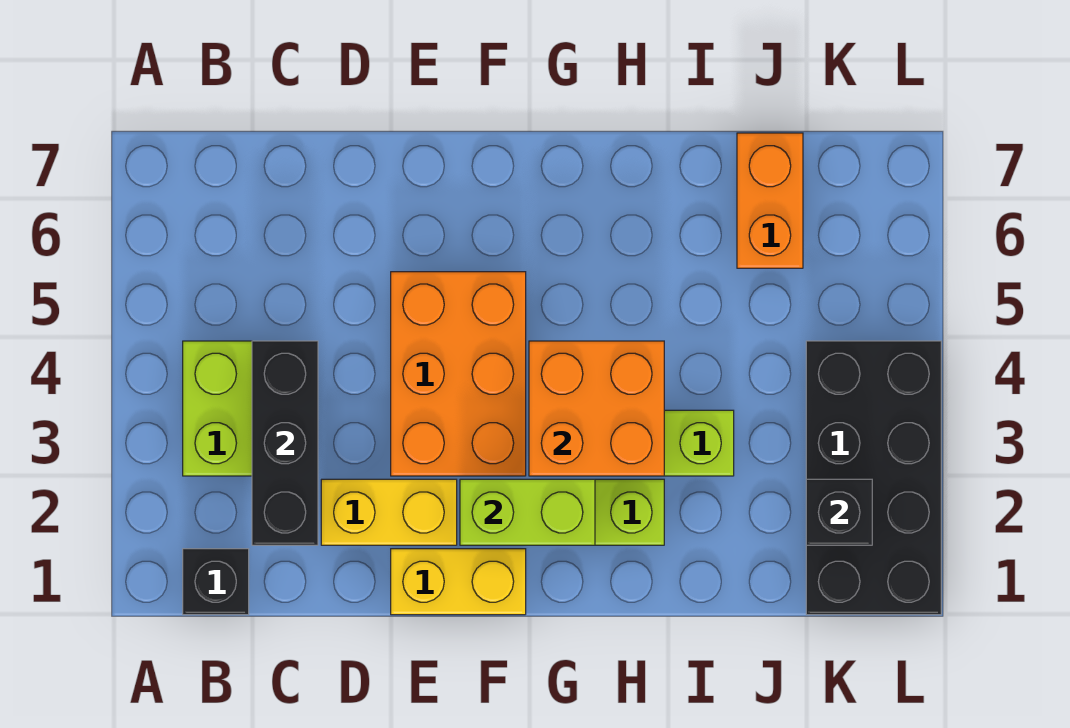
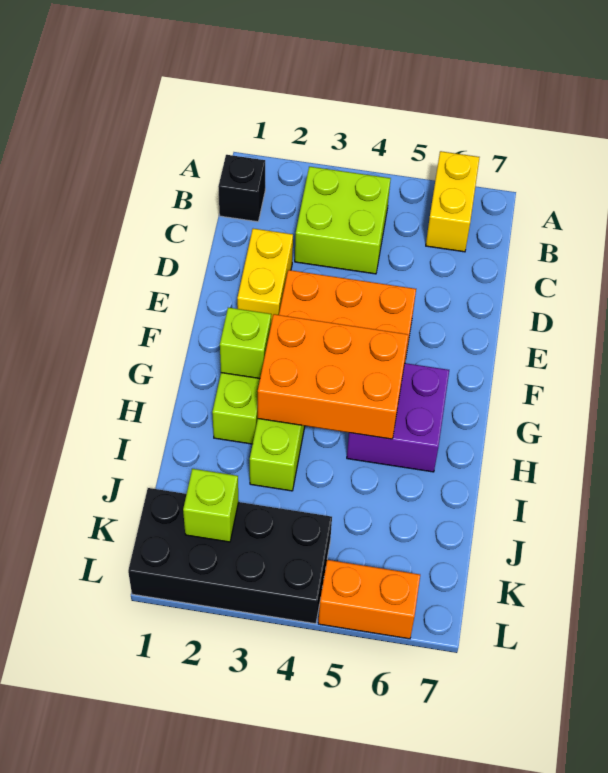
black brick C2:C4 level 2 -> none
yellow brick E1:F1 level 1 -> yellow brick A6:B6 level 1
lime brick F2:G2 level 2 -> lime brick G2 level 2
orange brick G3:H4 level 2 -> orange brick G3:H5 level 2
none -> purple brick G5:H6 level 1
orange brick J6:J7 level 1 -> orange brick L5:L6 level 1
black brick K2 level 2 -> lime brick K2 level 2

